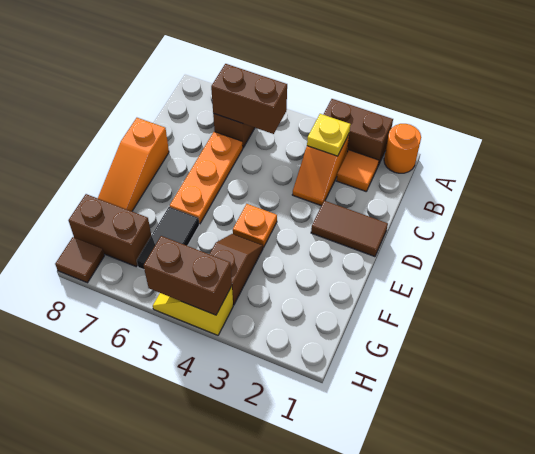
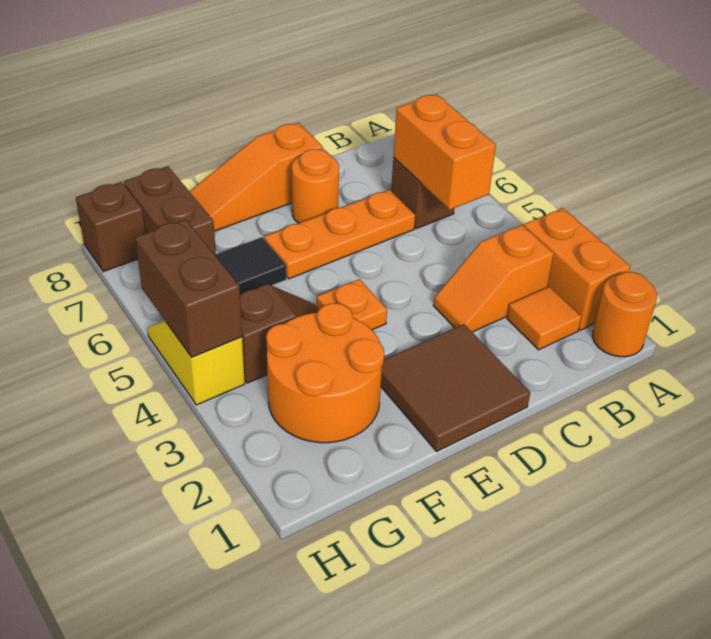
brown brick A2:A3 level 1 -> orange brick A2:A3 level 1
yellow plate B3 level 2 -> none
brown brick B5:B6 level 2 -> orange brick B5:B6 level 2
brown tile D1:D2 level 1 -> brown tile D1:E2 level 1
none -> orange round brick D7 level 1
none -> orange round brick F2:G3 level 1
brown tile H8 level 1 -> brown brick H8 level 1

